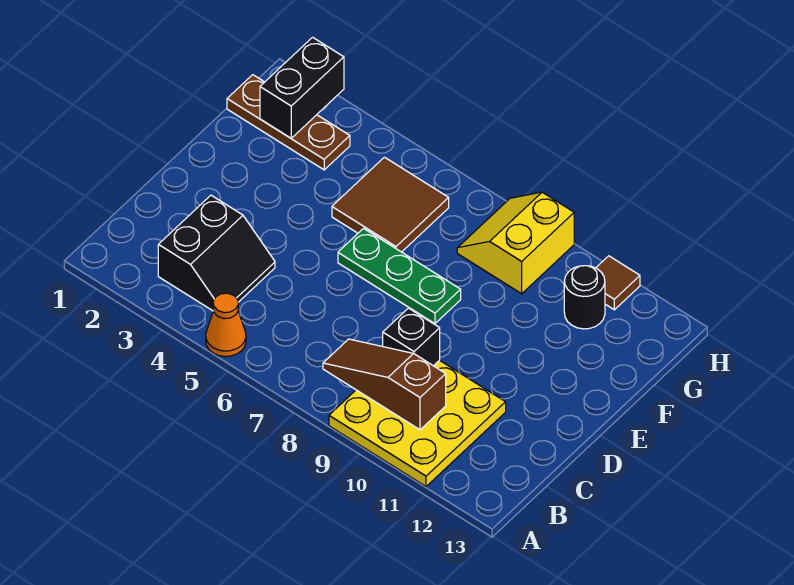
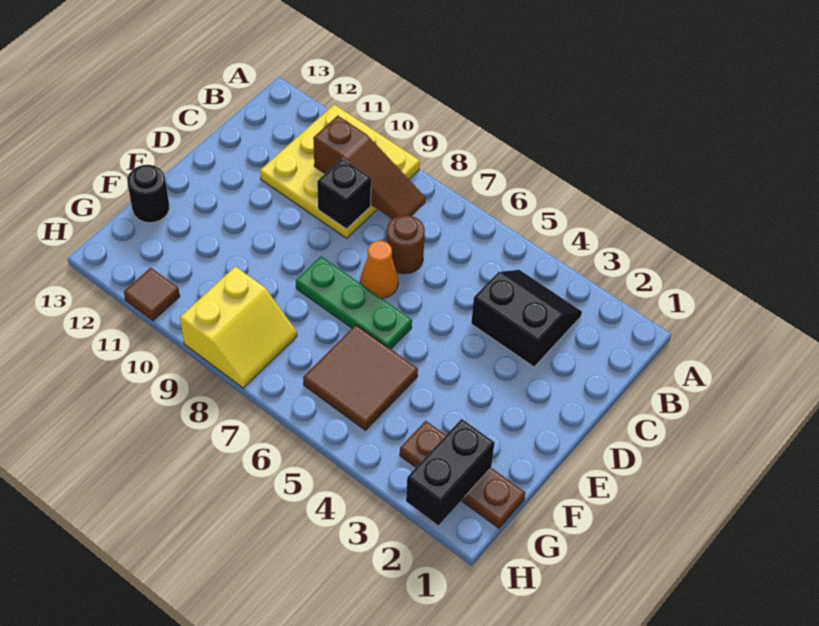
orange cone A5 level 1 -> orange cone D7 level 1
black slope B3:C4 level 1 top 3 -> black slope B3:C4 level 1 top C
none -> brown round brick C7 level 1
black round brick G11 level 1 -> black round brick F13 level 1

